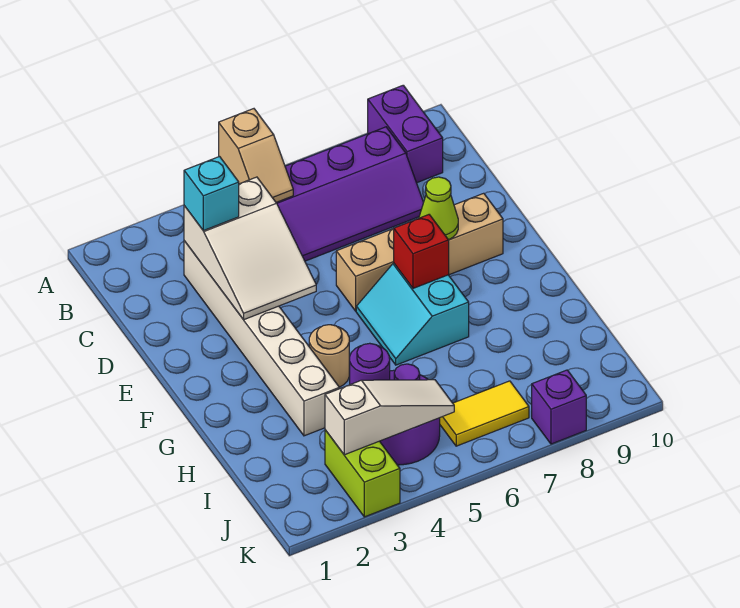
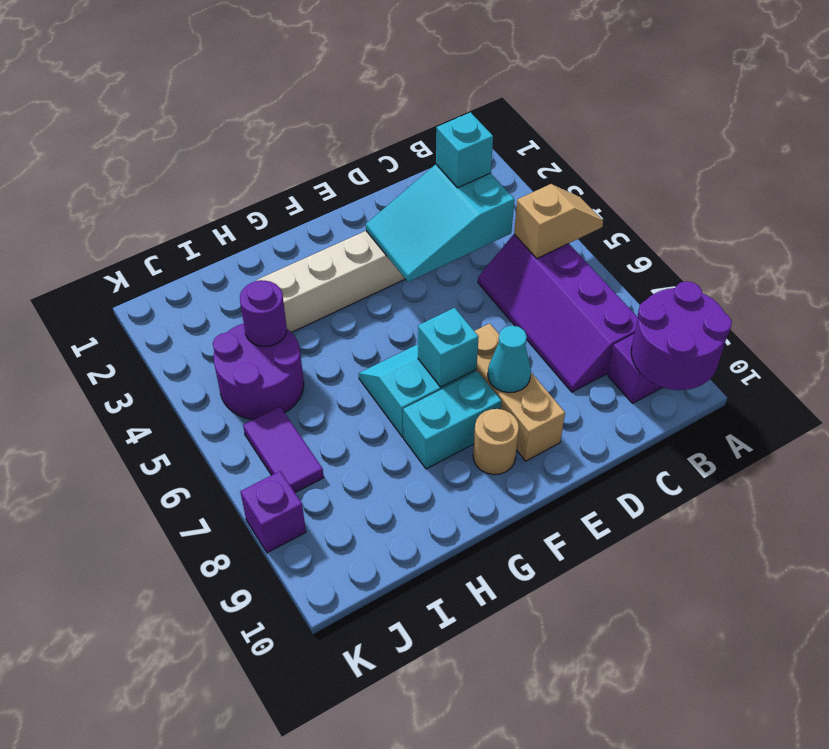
tan slope A5:B5 level 2 top A -> tan slope A5:B5 level 2 top B
none -> purple round brick A9:B10 level 2
white slope C3:E4 level 2 top C -> cyan slope C3:E4 level 2 top C
tan brick E6:E9 level 1 -> tan brick E7:E9 level 1
lime cone E8 level 2 -> cyan cone E8 level 2
red brick F7 level 2 -> cyan brick F7 level 2
none -> cyan brick F8:G8 level 1
tan round brick G4 level 1 -> tan round brick F9 level 1
lime brick J3:K3 level 1 -> none
white slope J3:J5 level 2 top 3 -> none
yellow tile J6:J7 level 1 -> purple tile J6:J7 level 1

